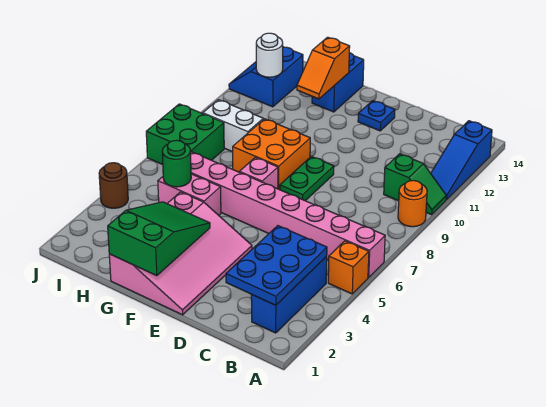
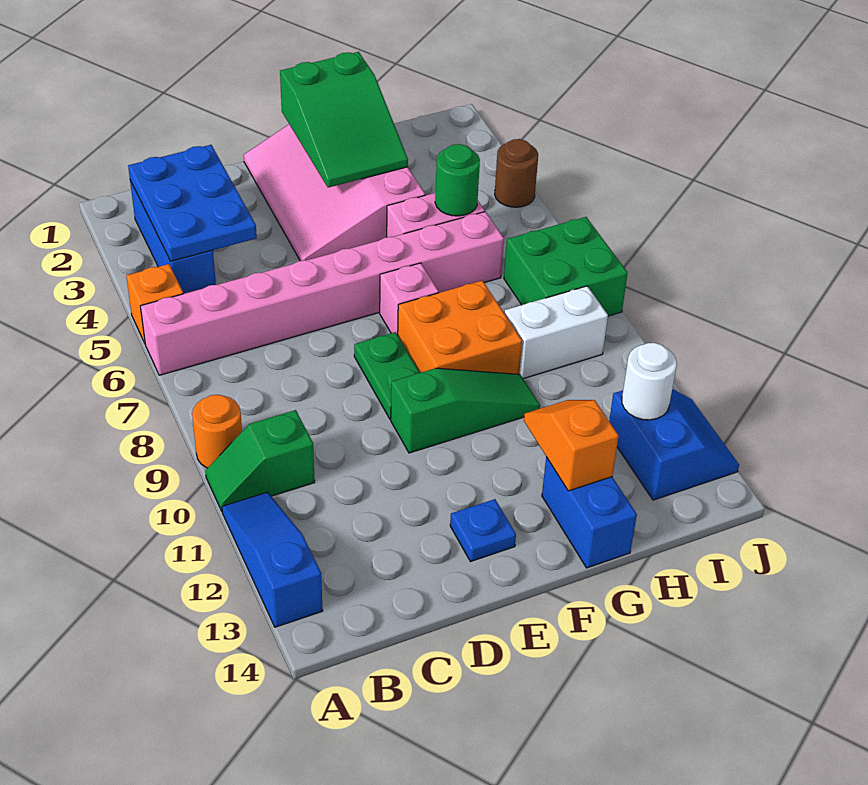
none -> green slope E10:G10 level 1 top E

